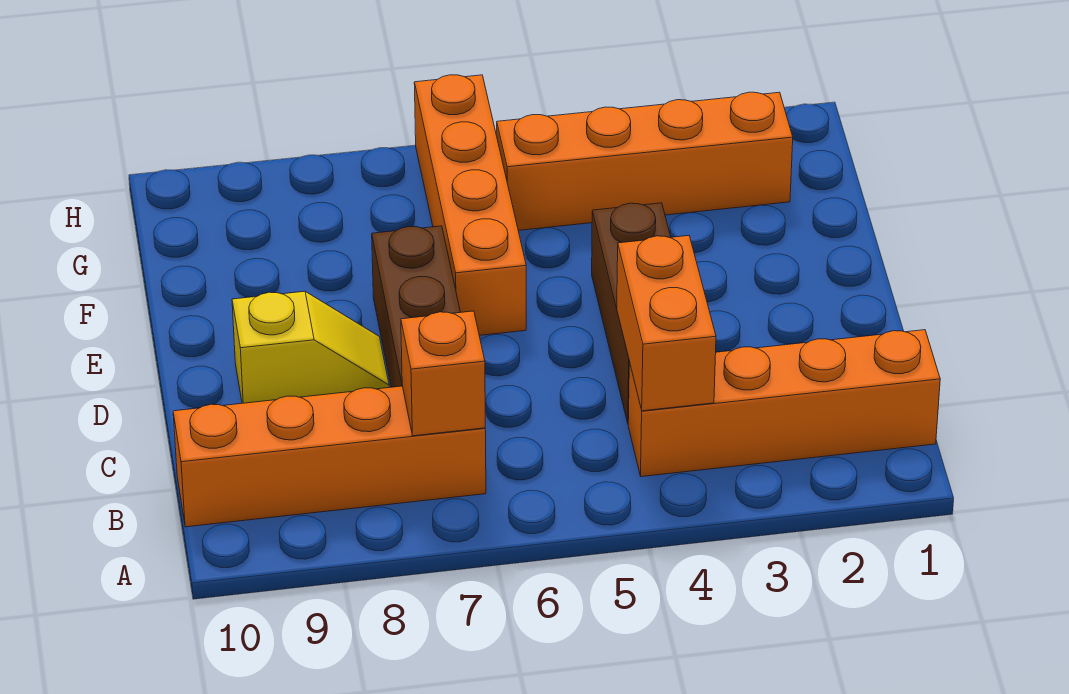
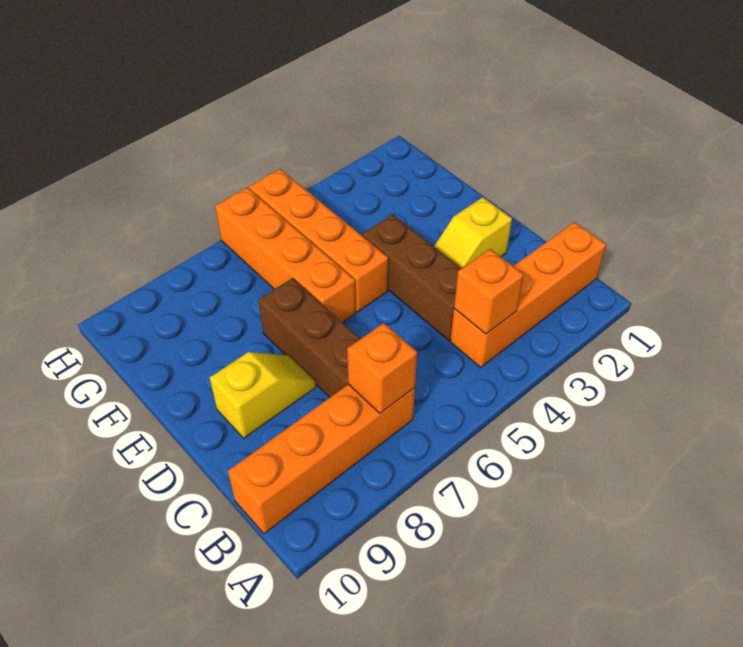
orange brick B4:C4 level 2 -> orange brick B4 level 2
none -> yellow slope D2:D3 level 1 top 2
orange brick G2:G5 level 1 -> orange brick E5:H5 level 1

